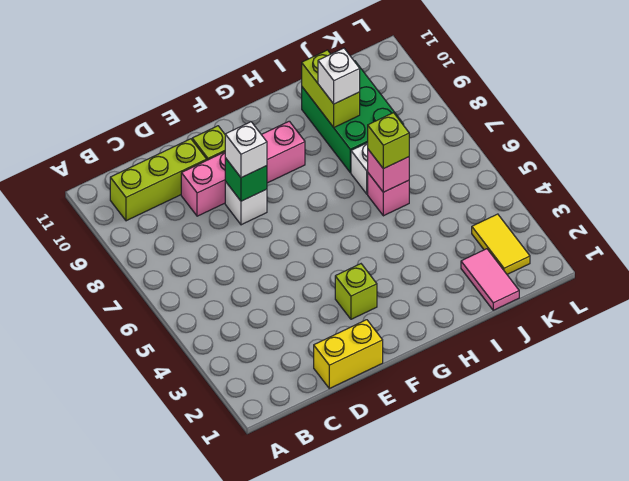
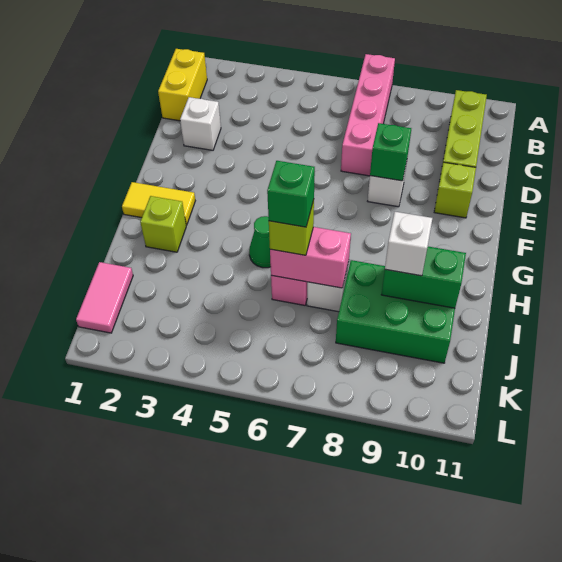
yellow brick D1:E1 level 1 -> yellow brick B1:C1 level 1
pink brick D9:G9 level 1 -> pink brick A7:D7 level 1
white brick E8 level 3 -> white brick D2 level 1
lime brick F3 level 1 -> lime brick H2 level 1
none -> green cone H5 level 1
pink brick I6 level 2 -> pink brick I6:I7 level 2
none -> green brick I6 level 4
lime brick I9:I10 level 2 -> green brick I9:I10 level 2
pink tile J1:J2 level 1 -> pink tile J1:K1 level 1
yellow tile K2:K3 level 1 -> yellow tile G1:G2 level 1

